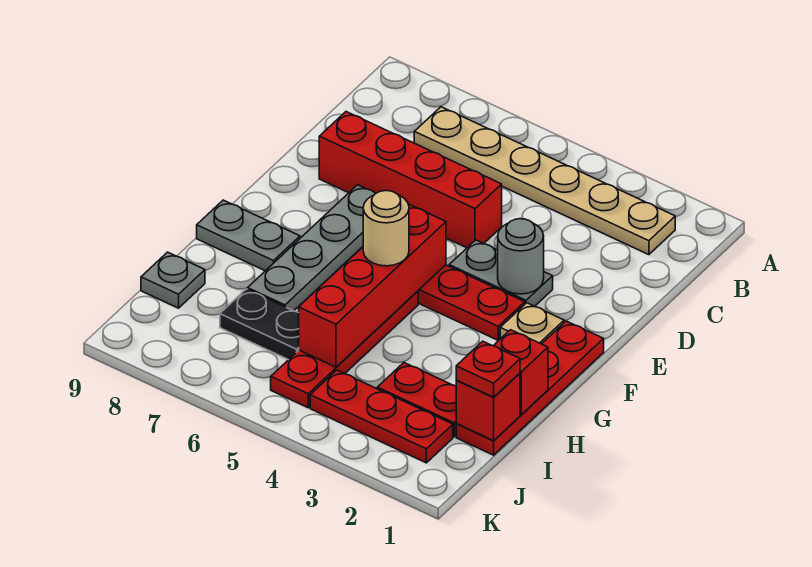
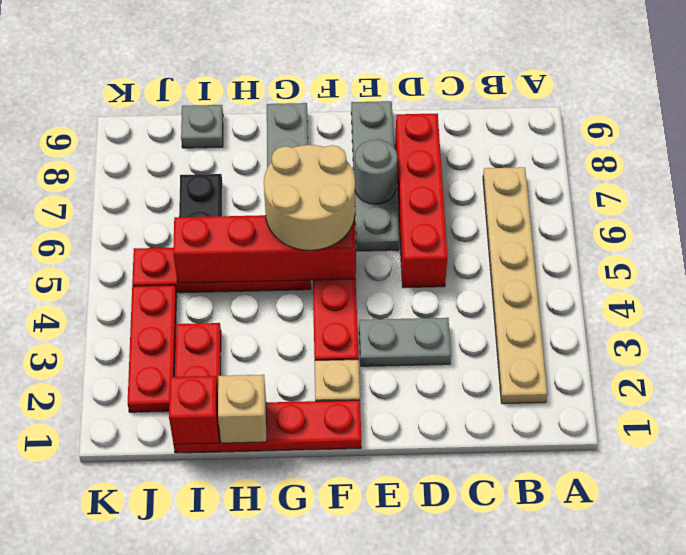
grey plate E3:E4 level 1 -> grey plate D3:E3 level 1
grey round brick E3 level 2 -> grey round brick E7 level 2
grey plate E7:H7 level 1 -> grey plate E6:E9 level 1
tan round brick G5 level 3 -> tan round brick F5:G6 level 3
red brick H1 level 2 -> tan brick H1 level 2
red plate I1 level 3 -> none

